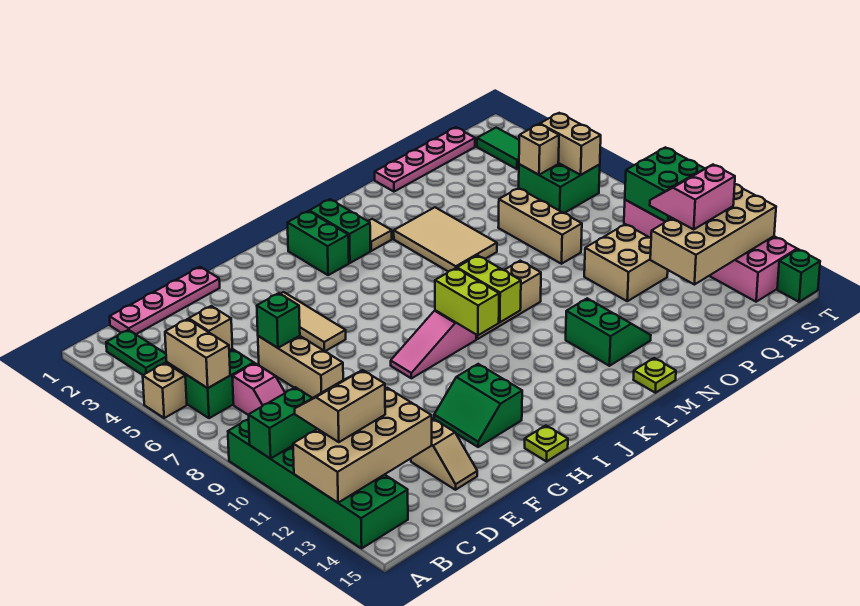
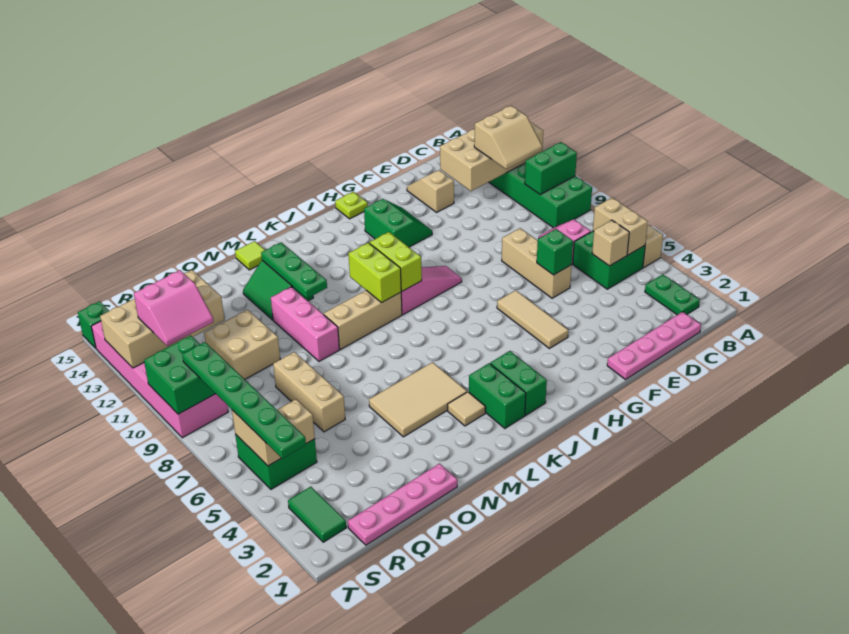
tan tile M4:N6 level 1 -> tan tile L4:N5 level 1
none -> green plate M11:M13 level 2
lime plate M15 level 1 -> lime tile M15 level 1
none -> pink brick N9:N11 level 1
none -> green plate S4:S9 level 3

